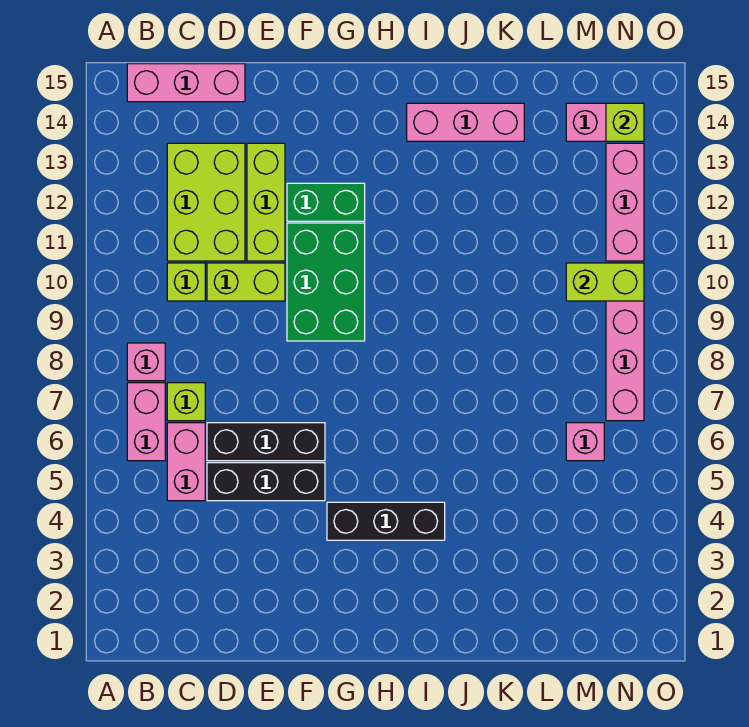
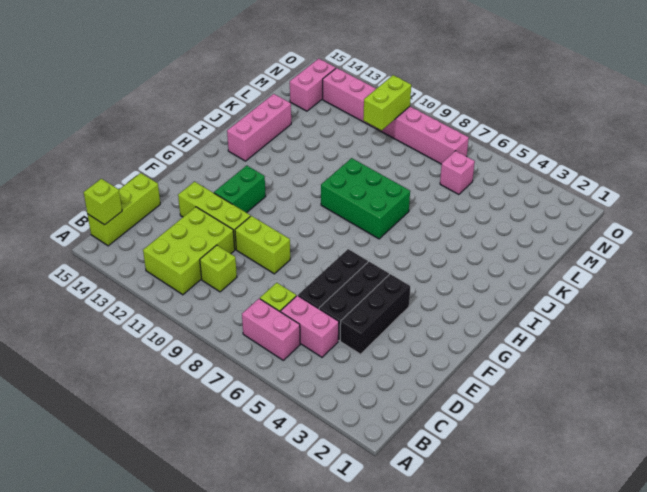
pink brick B8 level 1 -> none
pink brick B15:D15 level 1 -> lime brick B15:D15 level 1
lime brick C11:D13 level 1 -> lime brick B11:D12 level 1
lime brick D10:E10 level 1 -> lime brick E9:E10 level 1
green brick F9:G11 level 1 -> green brick I7:J9 level 1
black brick G4:I4 level 1 -> black brick D4:F4 level 1
lime brick N14 level 2 -> lime brick B15 level 2

